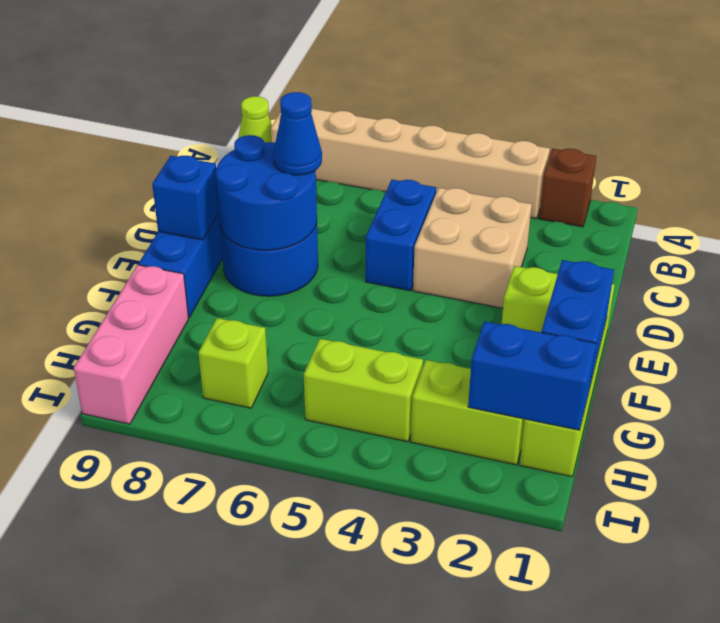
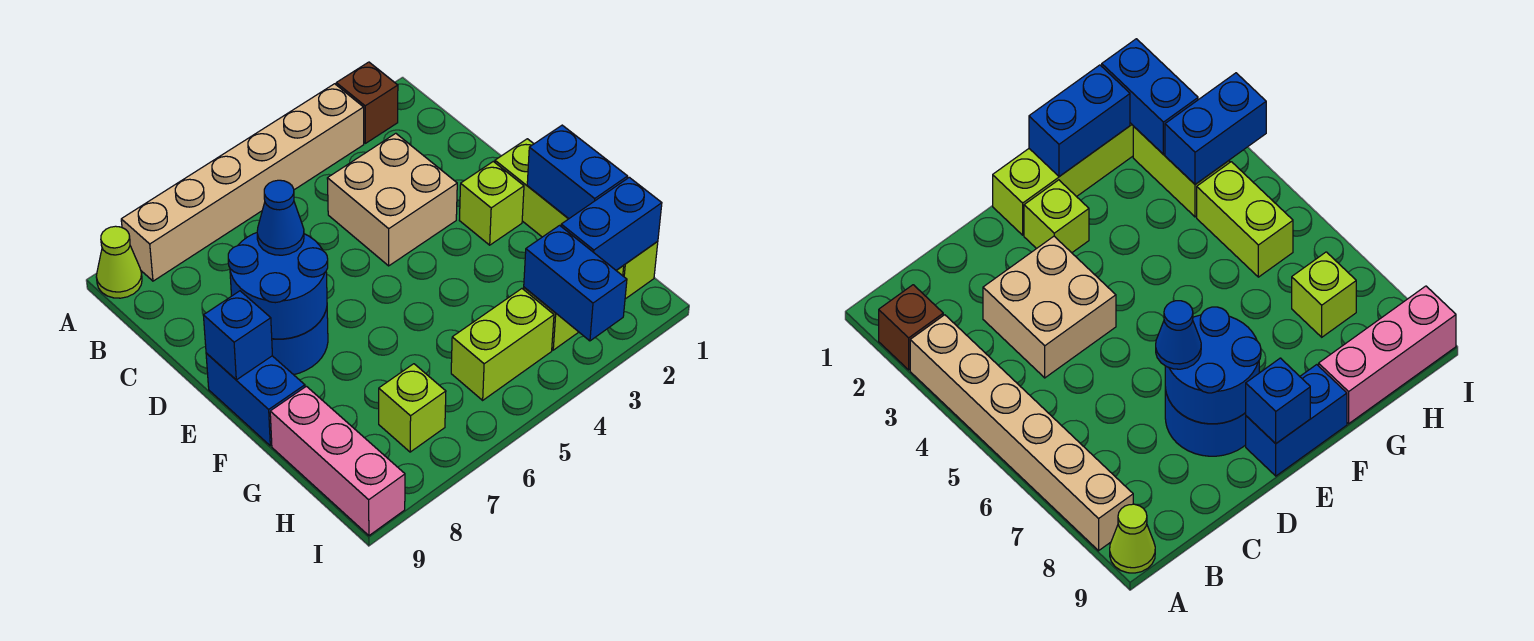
blue brick C5:D5 level 1 -> blue brick H3:I3 level 2

